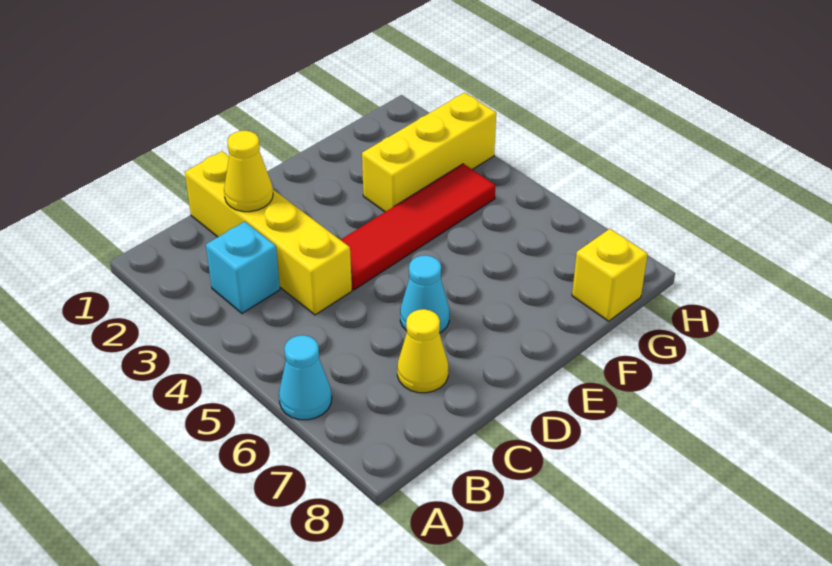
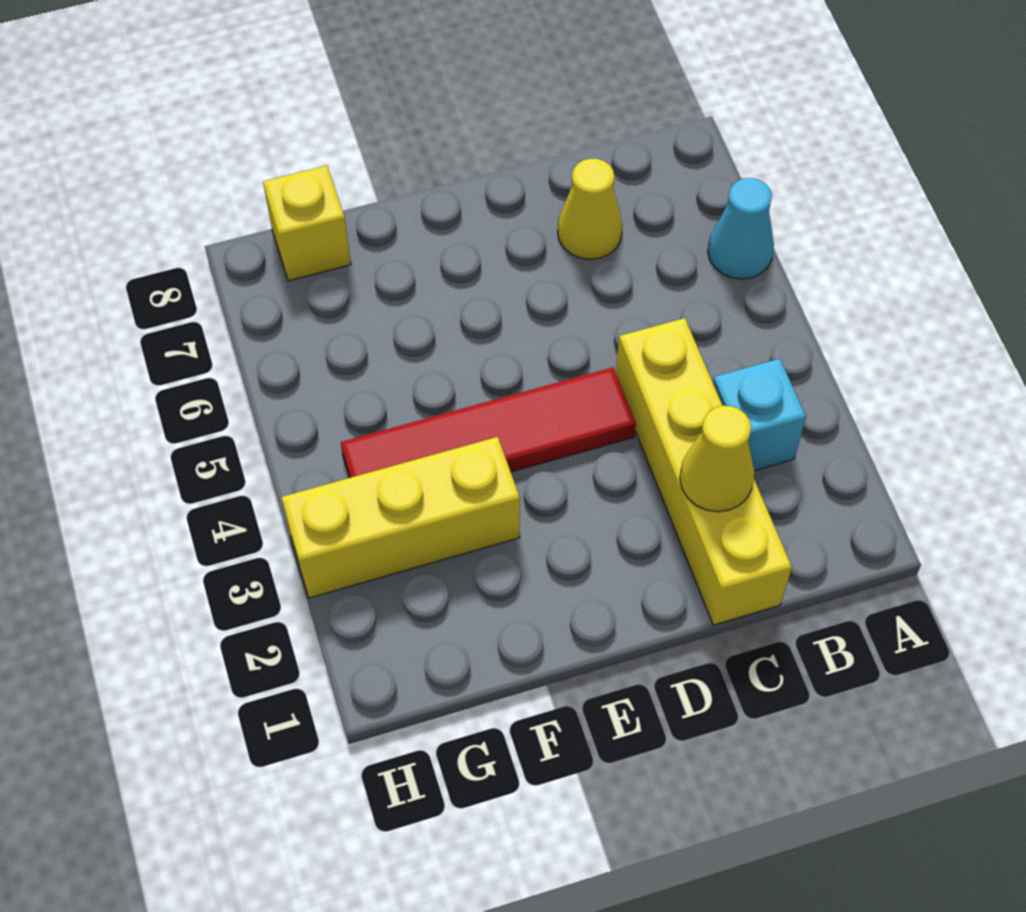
cyan cone D6 level 1 -> none

